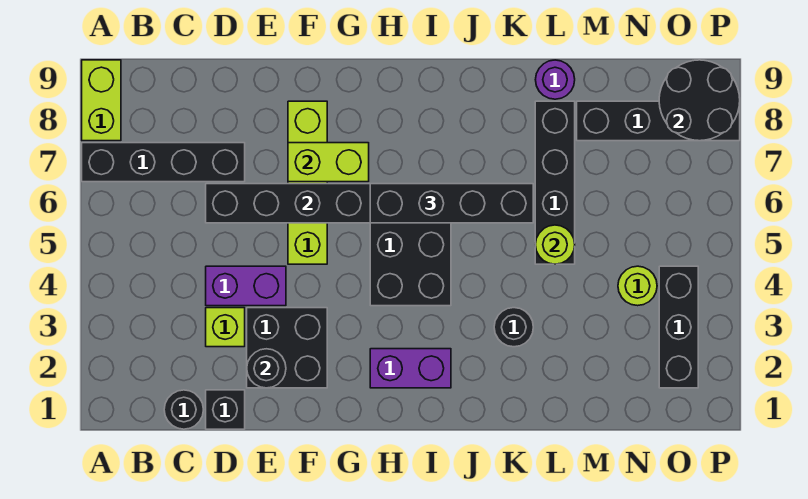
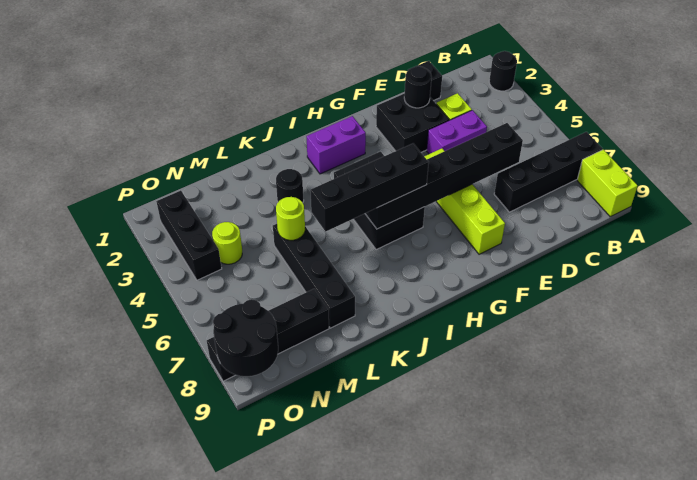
black round brick C1 level 1 -> black round brick A2 level 1
lime brick F7:G7 level 2 -> none
purple round brick L9 level 1 -> none

